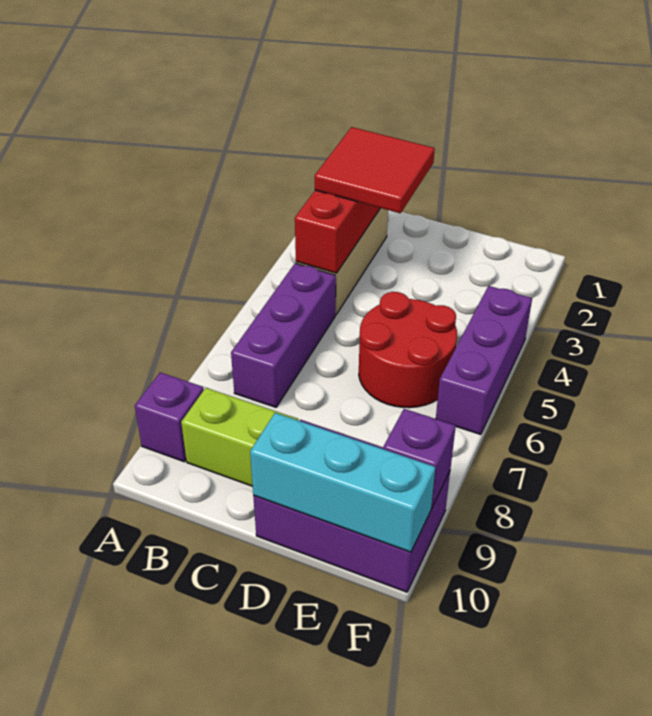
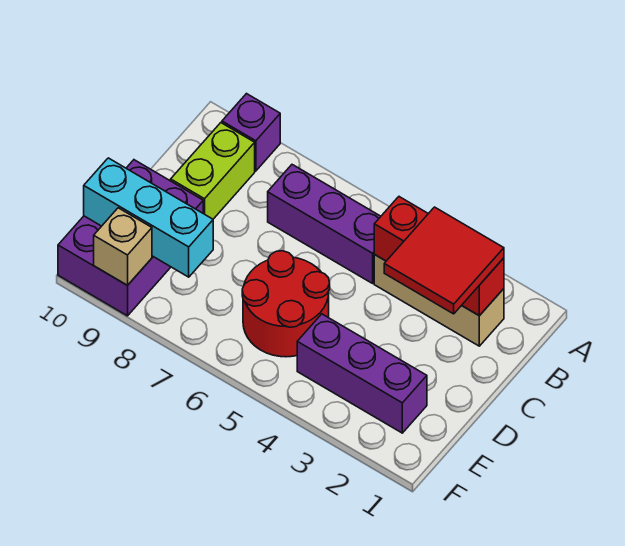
cyan brick D10:F10 level 2 -> cyan brick E8:E10 level 2
purple brick F4:F6 level 1 -> purple brick E2:E4 level 1
purple brick F9 level 2 -> tan brick F9 level 2

